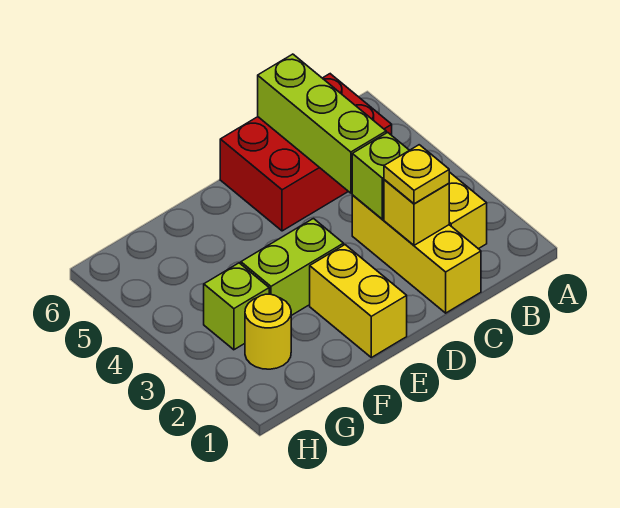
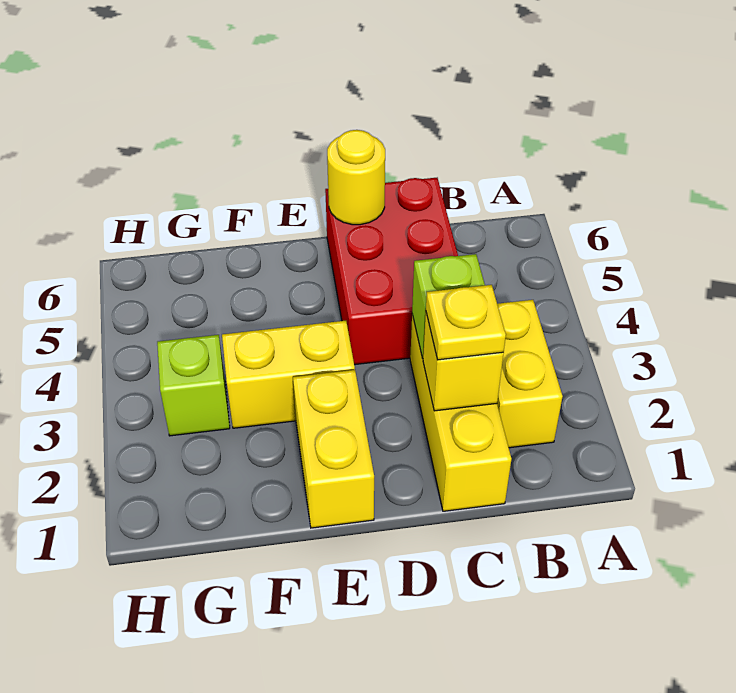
red brick B5:D6 level 1 -> red brick C4:D6 level 1
lime brick C4:C6 level 2 -> none
lime brick E3:F3 level 1 -> yellow brick E3:F3 level 1
yellow round brick G2 level 1 -> yellow round brick D6 level 2

